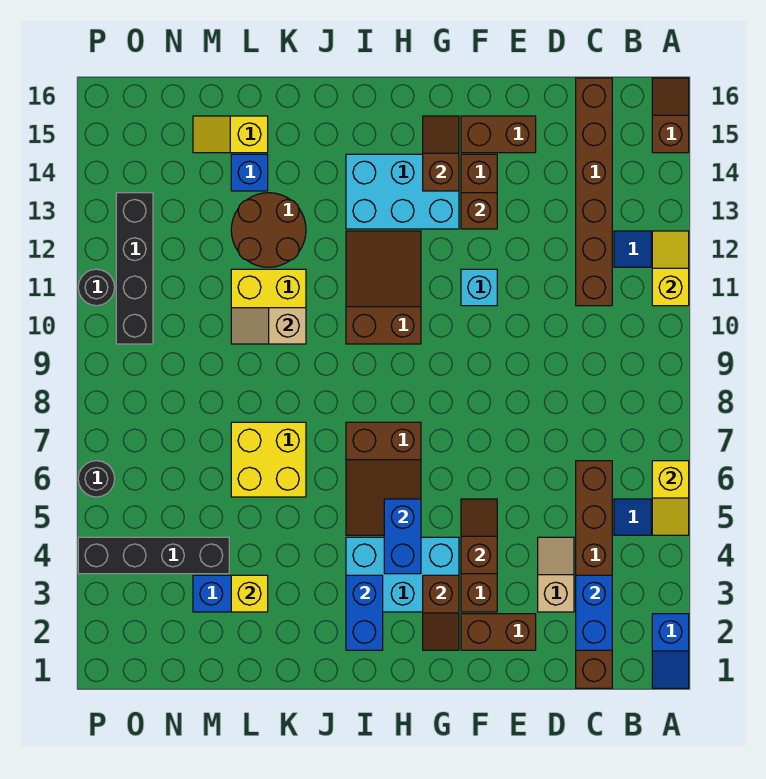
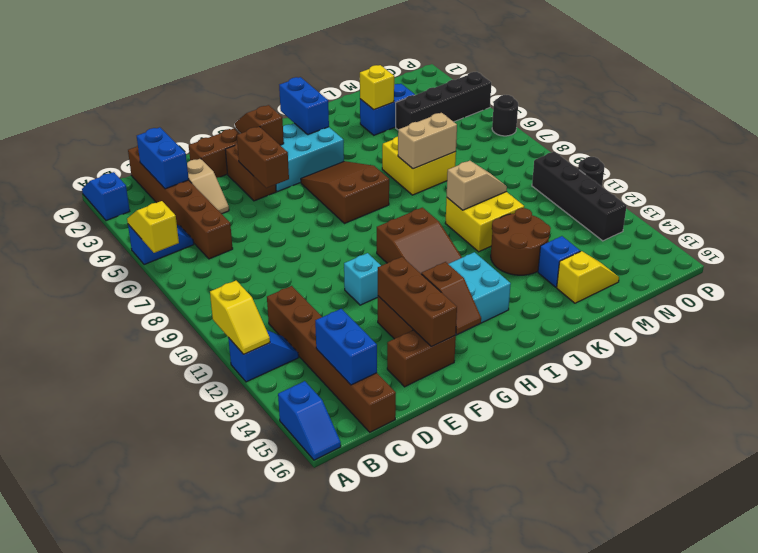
brown slope A15:A16 level 1 top 15 -> blue slope A15:A16 level 1 top 15
brown slope F4:F5 level 2 top 4 -> brown brick F4:F5 level 2
brown brick F13 level 2 -> brown brick F13:F15 level 2
blue brick H4:H5 level 2 -> blue brick C14:C15 level 2
none -> tan brick K7:L7 level 2

